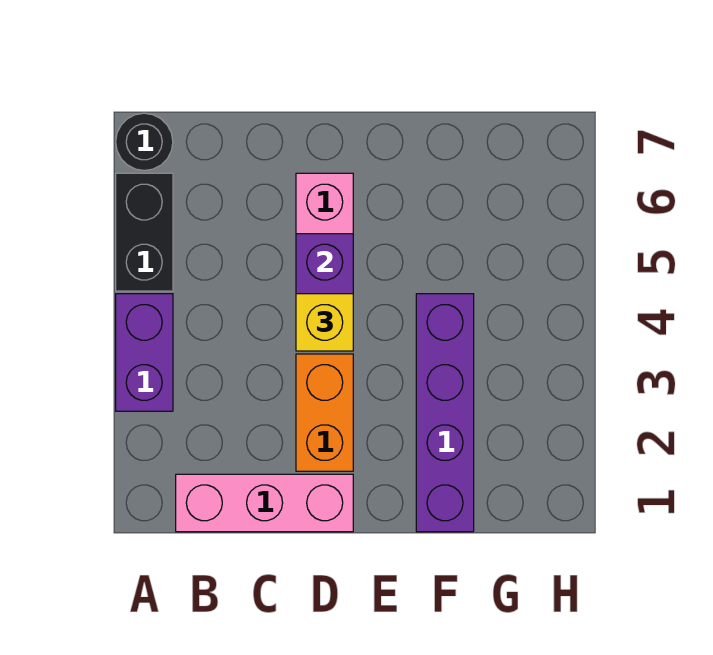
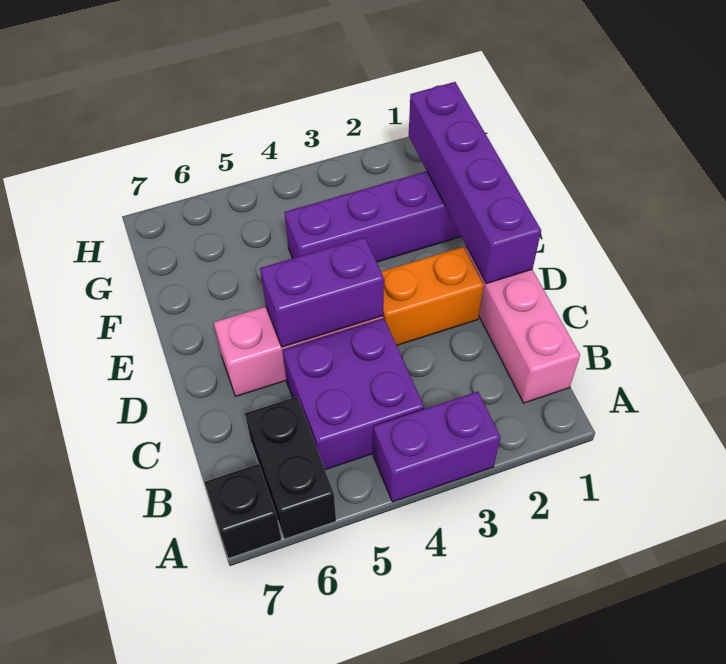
black brick A5:A6 level 1 -> black brick A6:B6 level 1
black round brick A7 level 1 -> black brick A7 level 1
none -> purple brick B4:C5 level 1
none -> purple brick D1:G1 level 2
yellow brick D4 level 3 -> none

